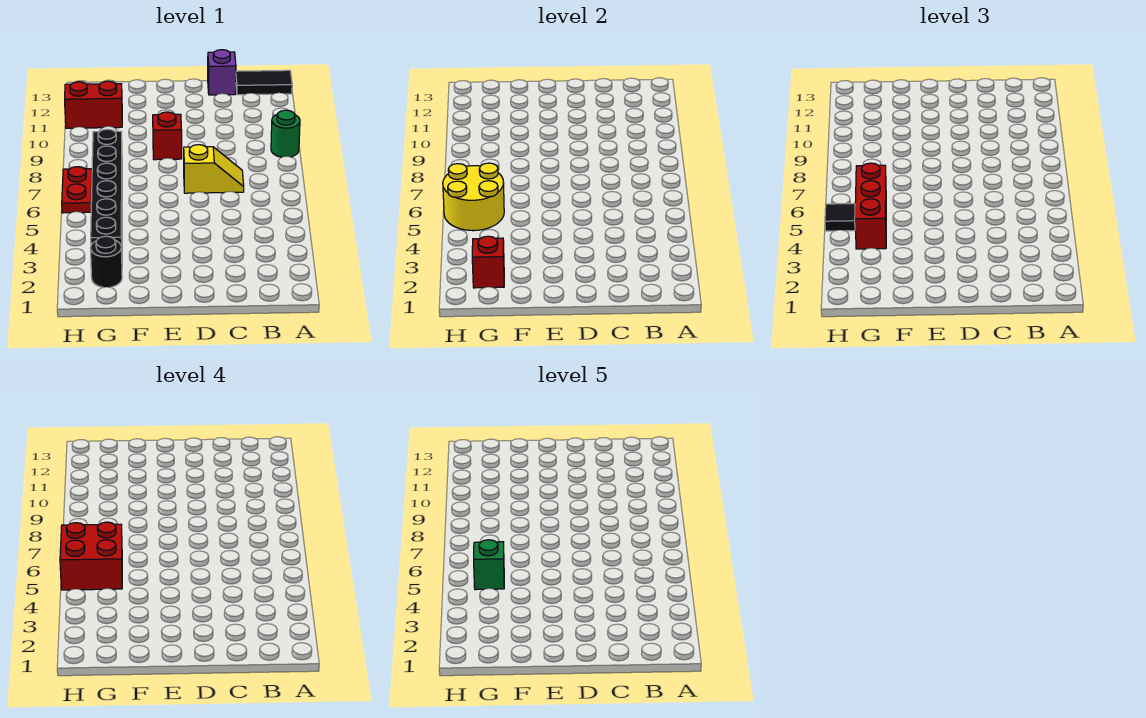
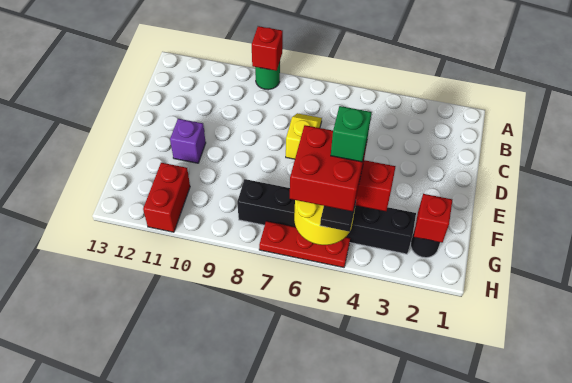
black tile A13:B13 level 1 -> none
purple brick C13 level 1 -> purple brick E11 level 1
red brick E9 level 1 -> red brick A9 level 2
red plate H6:H7 level 1 -> red plate H5:H7 level 1

